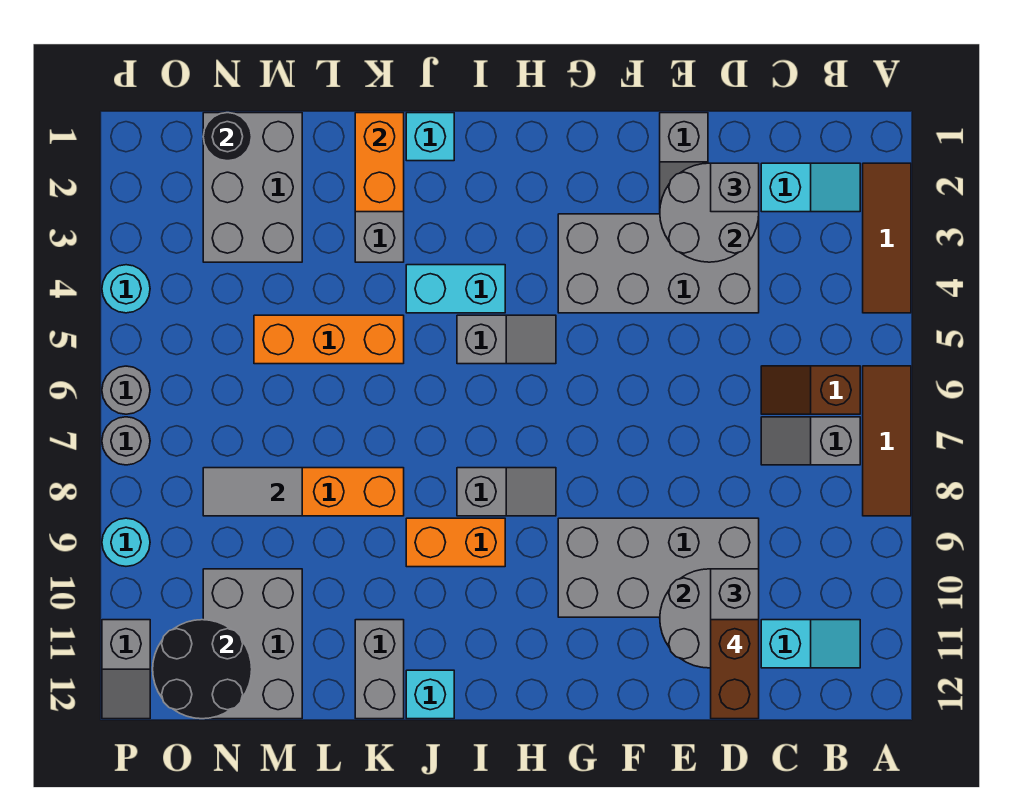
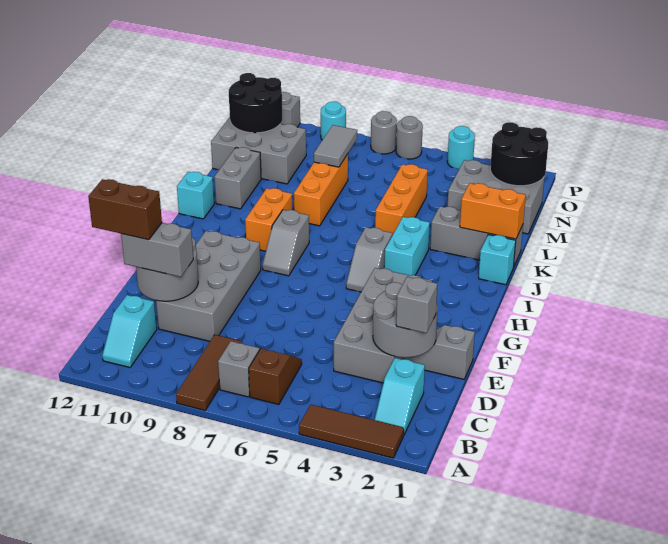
brown tile A6:A8 level 1 -> brown tile A8:C8 level 1
grey brick K11:K12 level 1 -> grey brick K11:L11 level 1
black round brick N1 level 2 -> black round brick N1:O2 level 2

